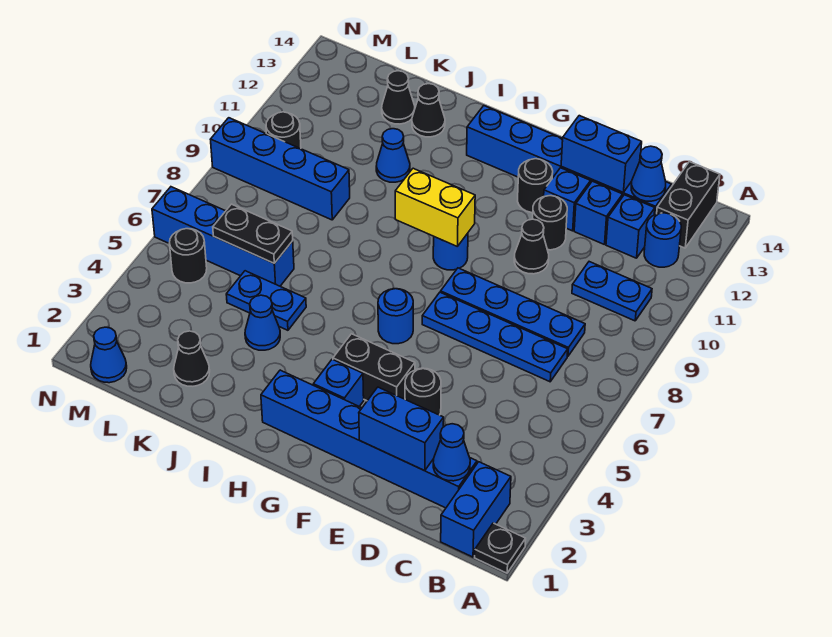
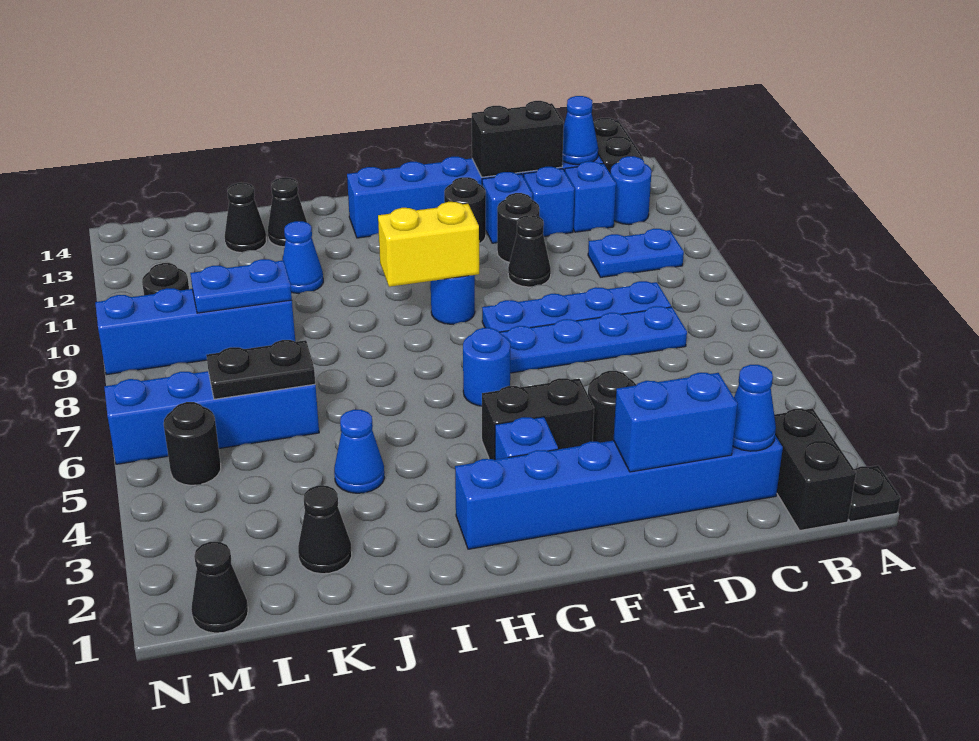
blue brick B1:B2 level 1 -> black brick B1:B2 level 1
blue brick D13:E13 level 2 -> black brick D13:E13 level 2
blue plate J5:K5 level 1 -> blue plate K9:L9 level 2
blue cone M1 level 1 -> black cone M1 level 1

